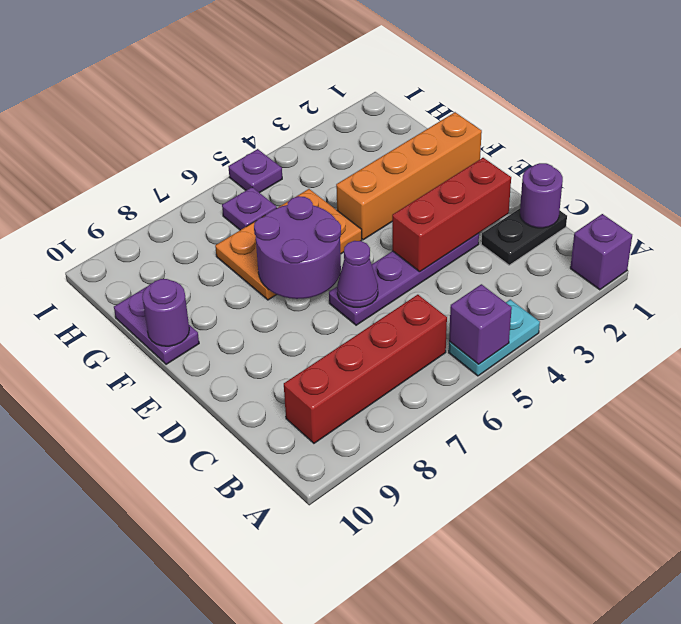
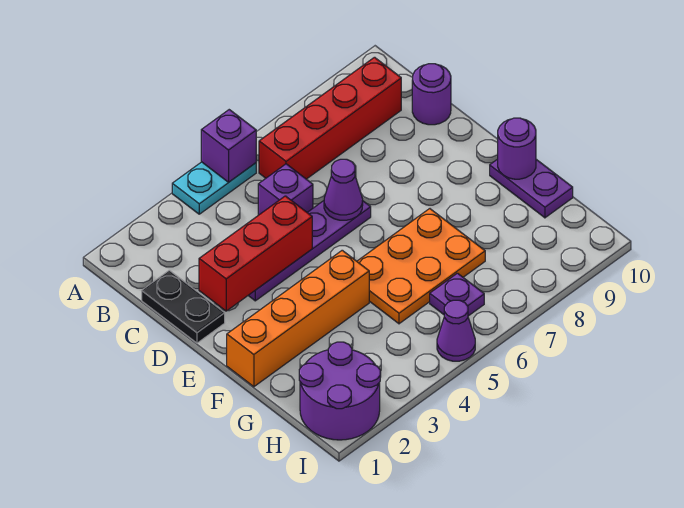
purple brick A1 level 1 -> purple brick C5 level 1
black plate C1:C2 level 1 -> black plate C1:D1 level 1
purple round brick C1 level 2 -> purple round brick C10 level 1
purple round brick E6:F7 level 2 -> purple round brick H1:I2 level 1
purple plate I5 level 1 -> purple cone I5 level 1

